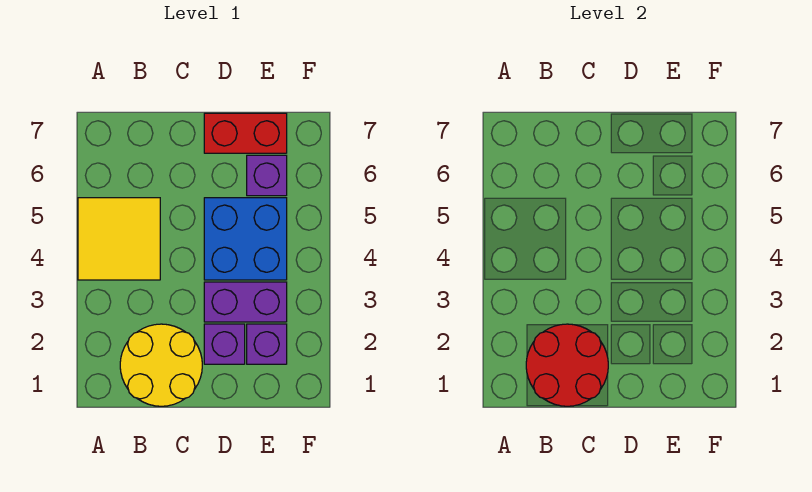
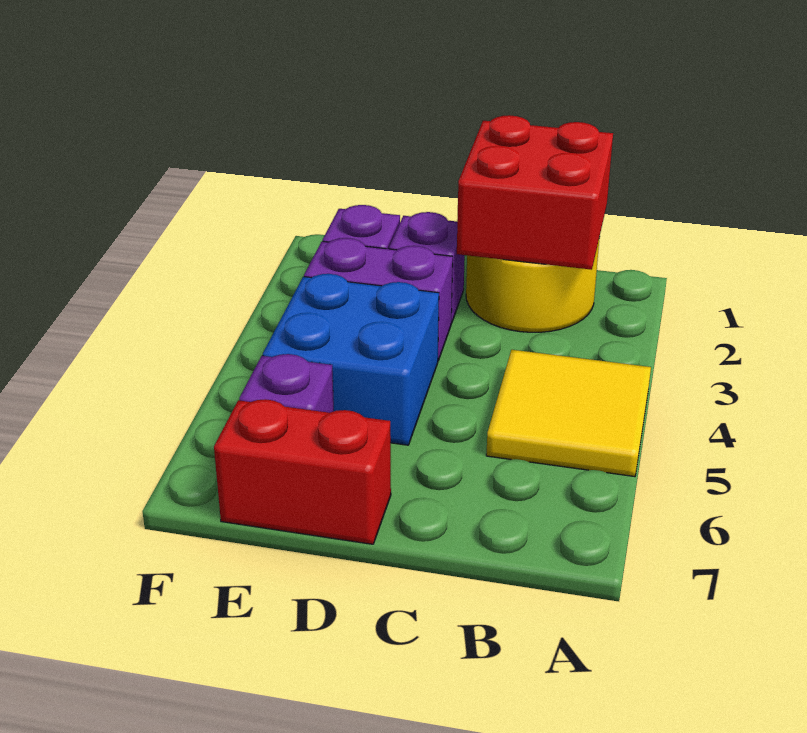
red round brick B1:C2 level 2 -> red brick B1:C2 level 2

